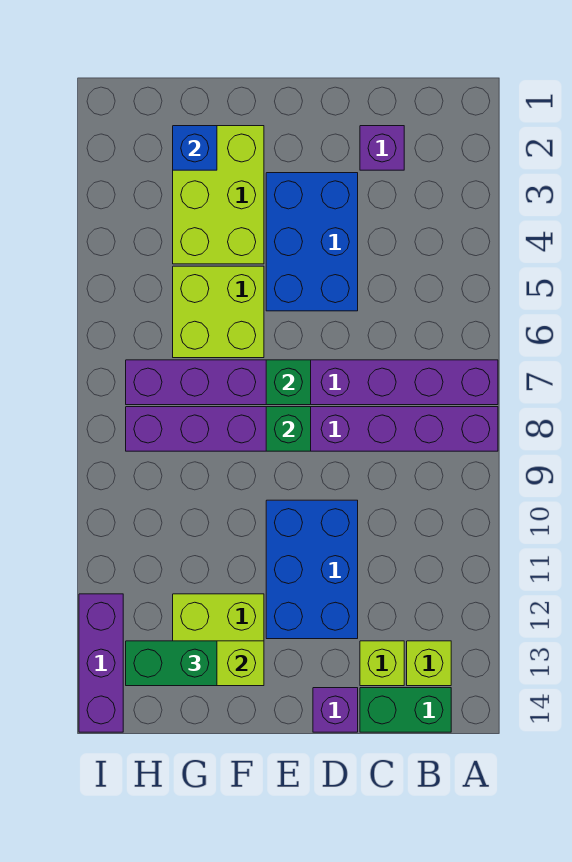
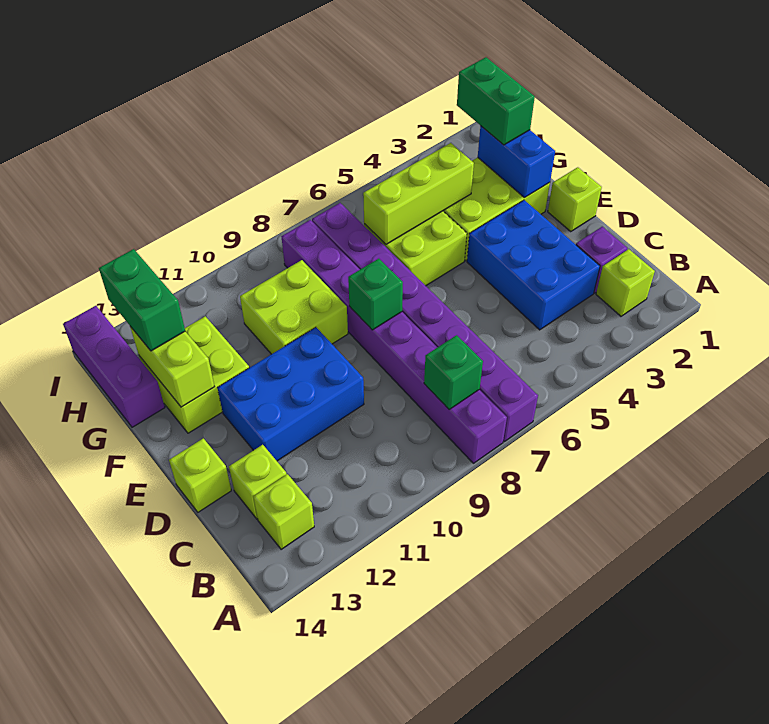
none -> lime brick B2 level 1
green brick B14:C14 level 1 -> green brick G2:H2 level 3
blue brick D3:E5 level 1 -> blue brick C3:E4 level 1
purple brick D14 level 1 -> lime brick D14 level 1
none -> lime brick E1 level 1
green brick E7 level 2 -> green brick B8 level 2
none -> lime brick F9:G10 level 1
blue brick G2 level 2 -> blue brick F2:G2 level 2
none -> lime brick G4:G6 level 2
purple brick I12:I14 level 1 -> purple brick G14:I14 level 1

